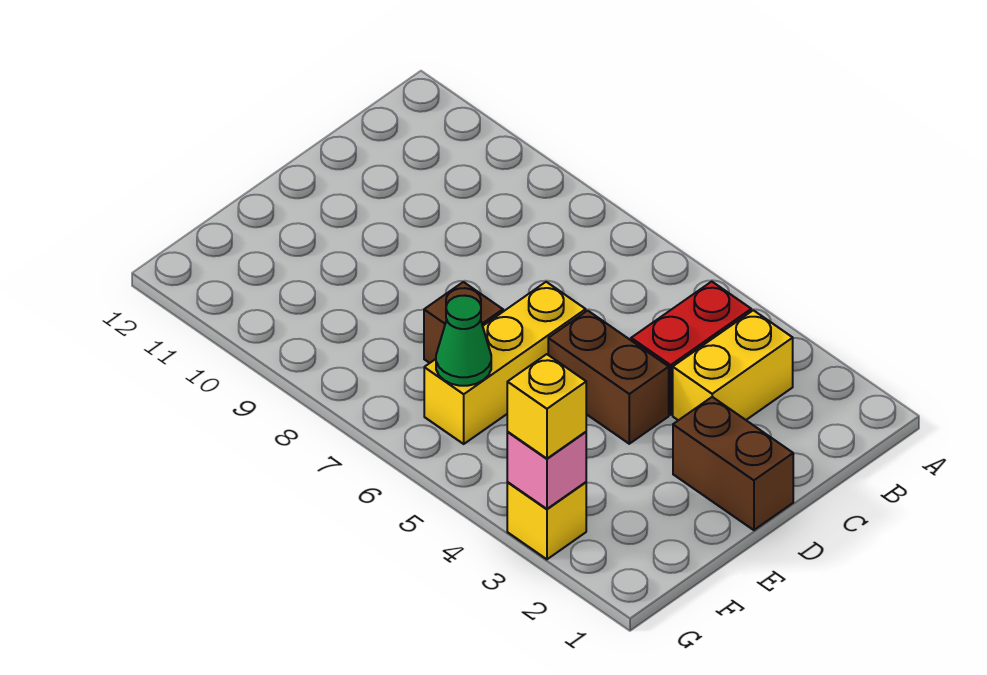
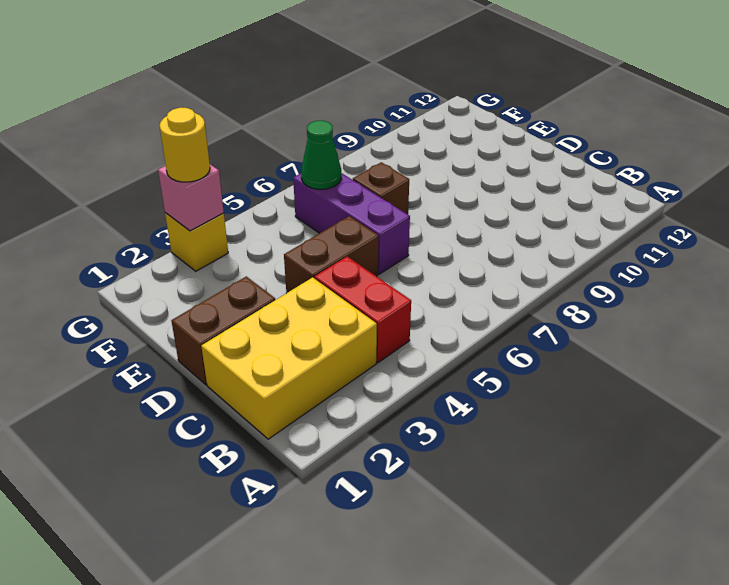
yellow brick B3:C3 level 1 -> yellow brick B1:C3 level 1
yellow brick D6:F6 level 1 -> purple brick D6:F6 level 1
yellow brick G3 level 3 -> yellow round brick G3 level 3

